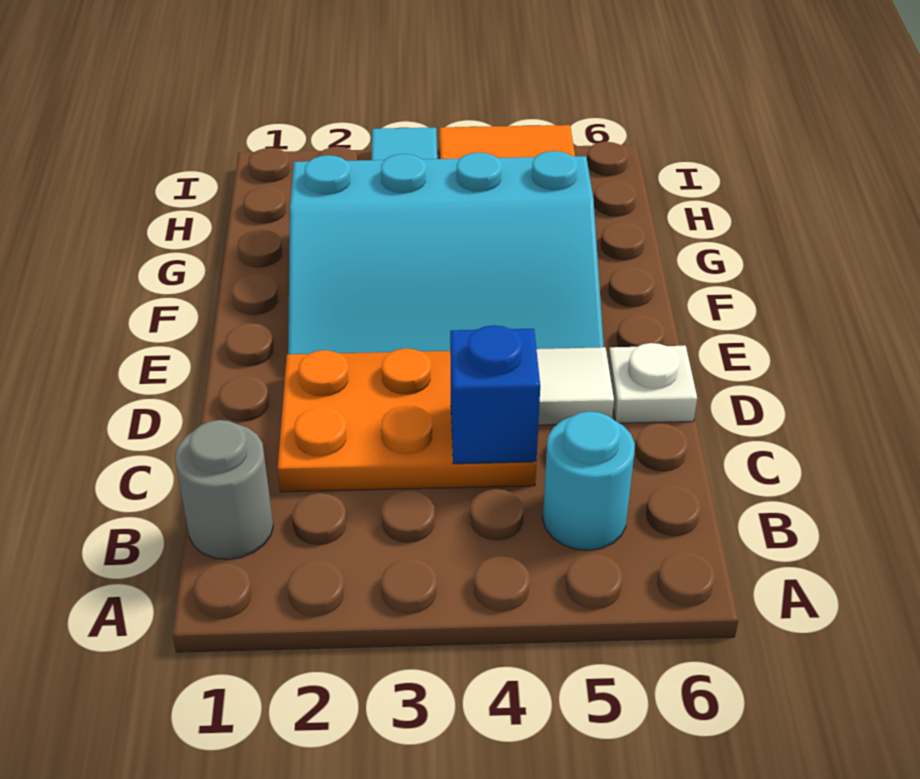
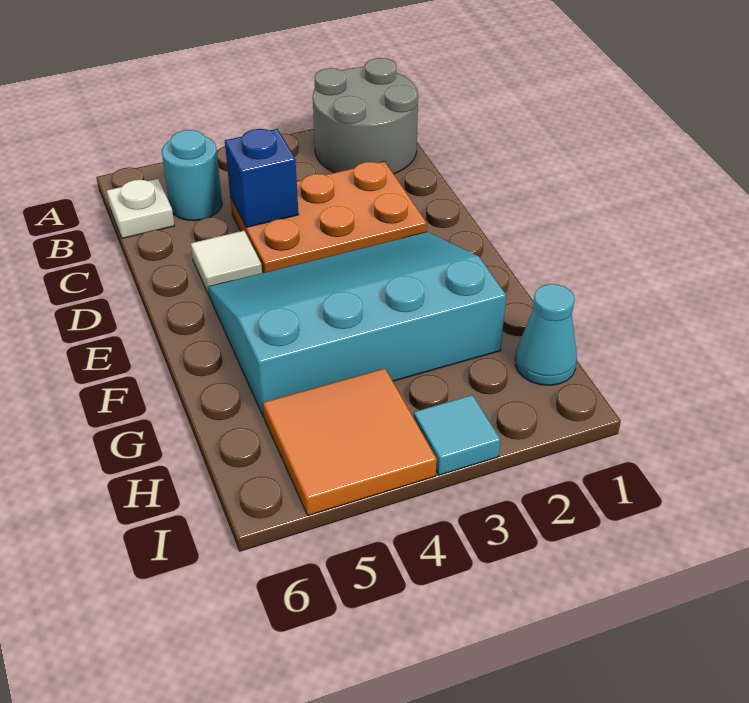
grey round brick B1 level 1 -> grey round brick A1:B2 level 1
white plate D6 level 1 -> white plate B6 level 1
none -> cyan cone H1 level 1

